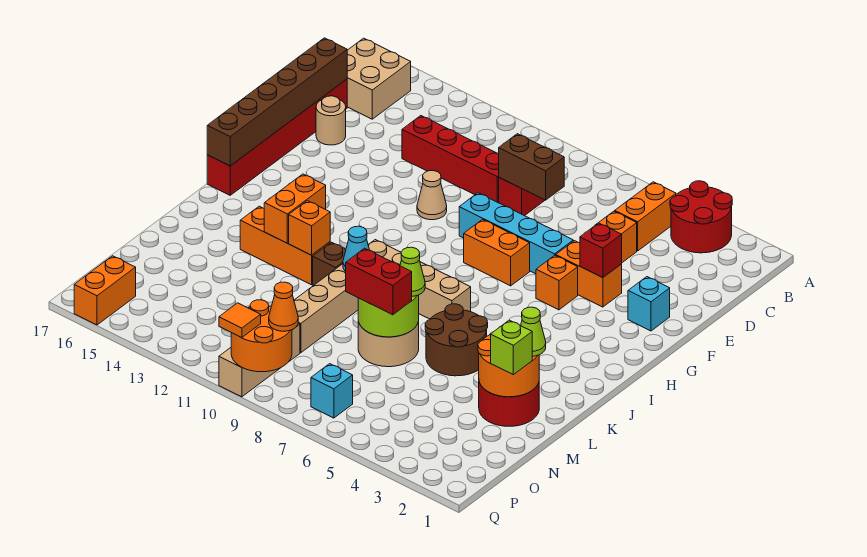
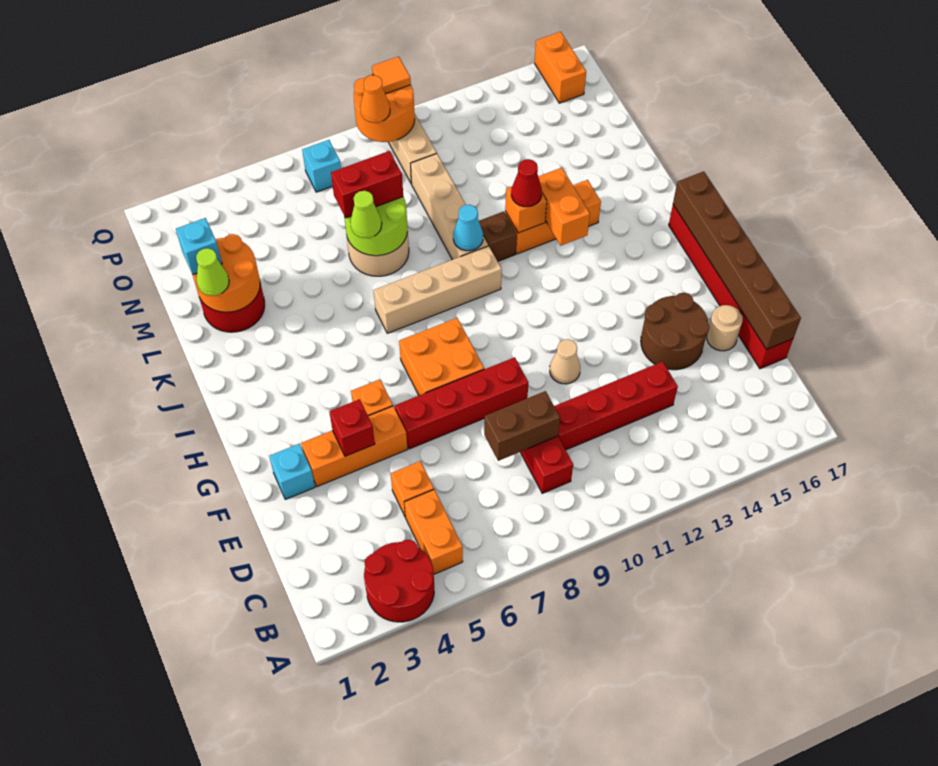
tan brick B16:C17 level 1 -> none
orange brick F4:F5 level 1 -> orange brick F3:F5 level 1
cyan brick F6:F9 level 1 -> red brick F6:F9 level 1
orange brick G7:G8 level 1 -> orange brick G7:H8 level 1
brown round brick K5:L6 level 1 -> brown round brick E14:F15 level 1
none -> red cone K12 level 3
lime brick M2 level 3 -> cyan brick M2 level 3

